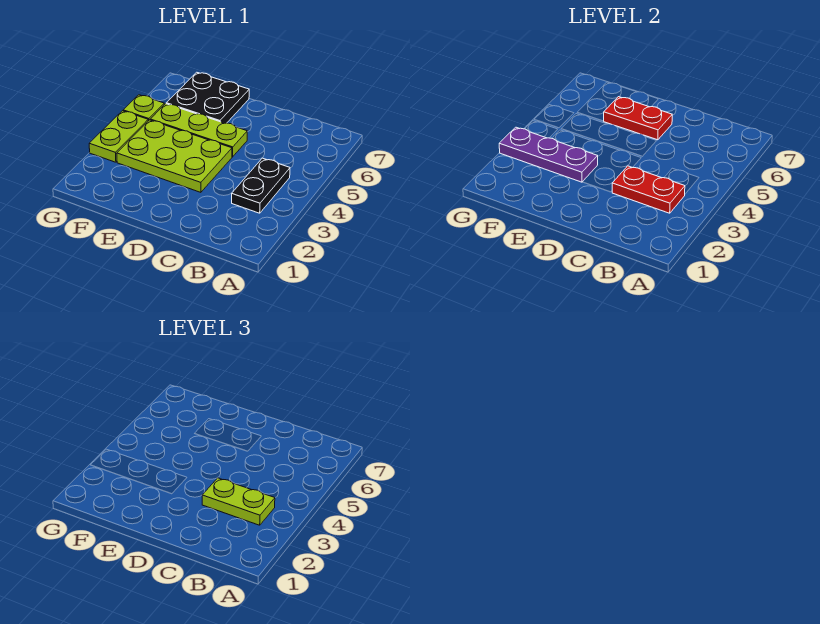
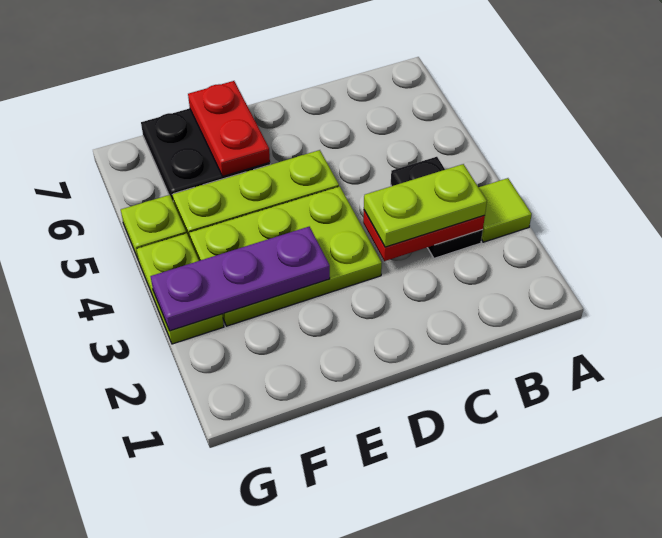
none -> lime tile A3 level 1
red plate D6:E6 level 2 -> red plate E6:E7 level 2

